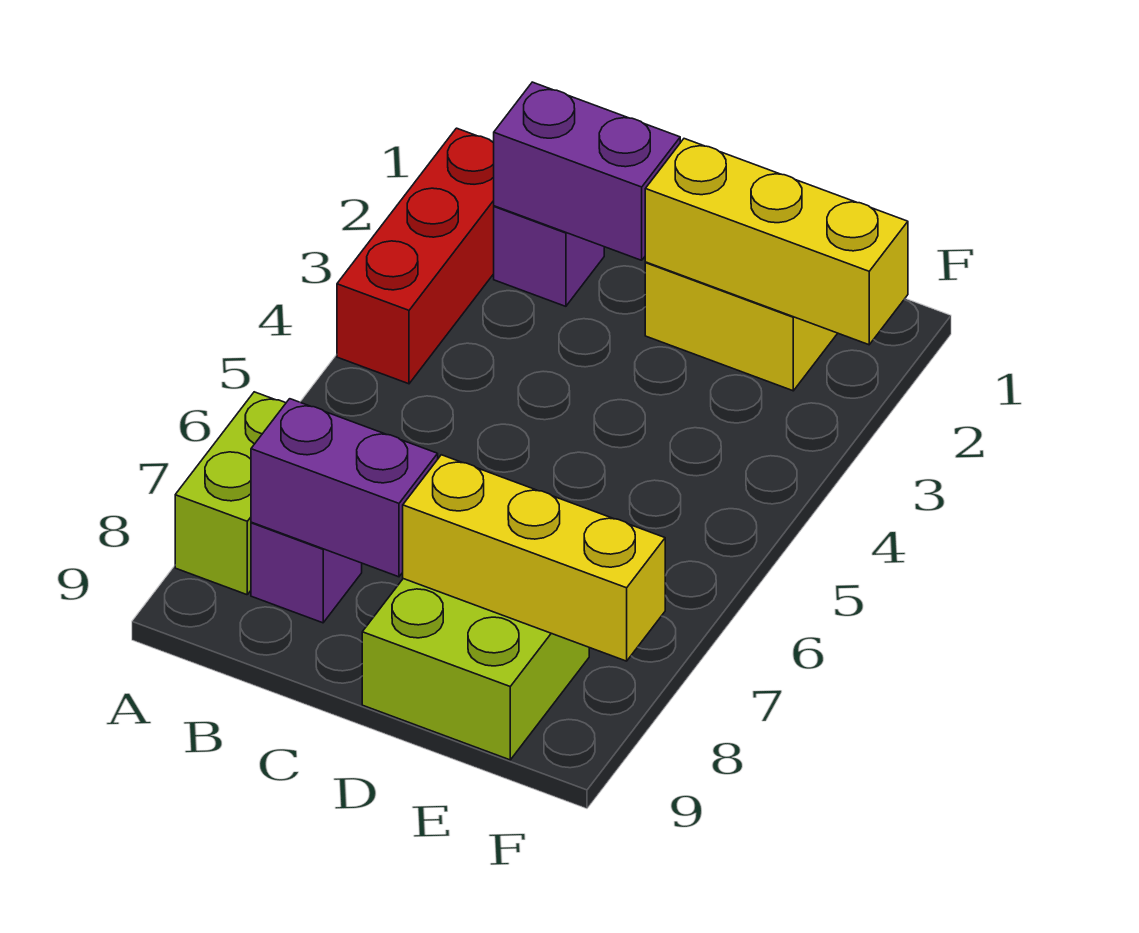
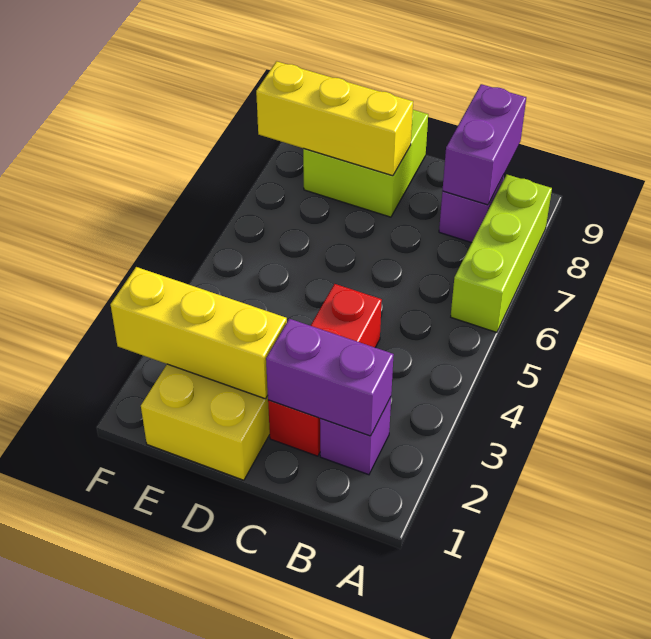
red brick A2:A4 level 1 -> red brick C2:C4 level 1
lime brick A7:A8 level 1 -> lime brick A6:A8 level 1
purple brick B8:C8 level 2 -> purple brick B8:B9 level 2

